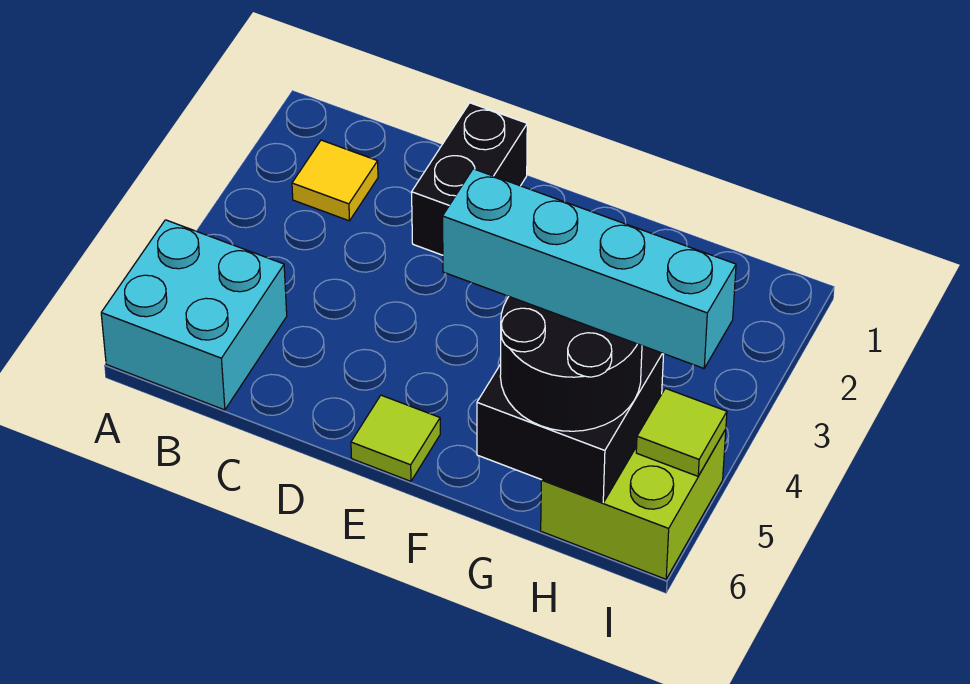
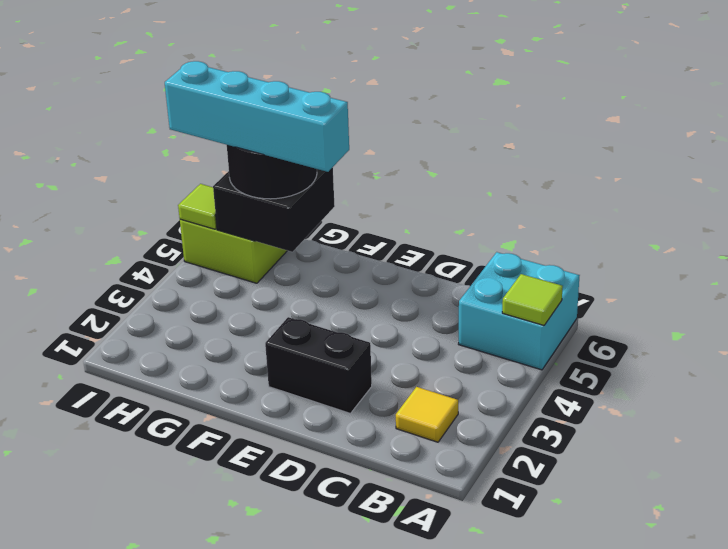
black brick D1:D2 level 1 -> black brick D2:E2 level 1
lime tile E6 level 1 -> lime tile A5 level 2

